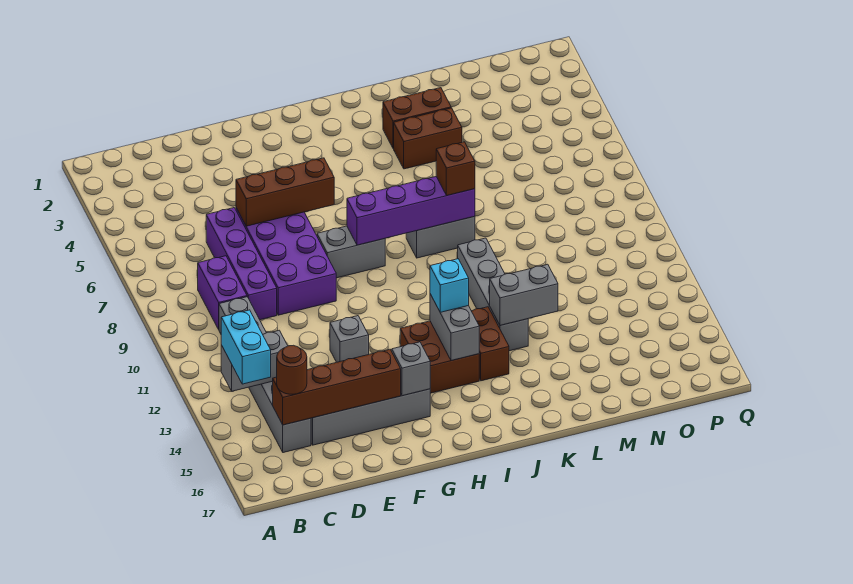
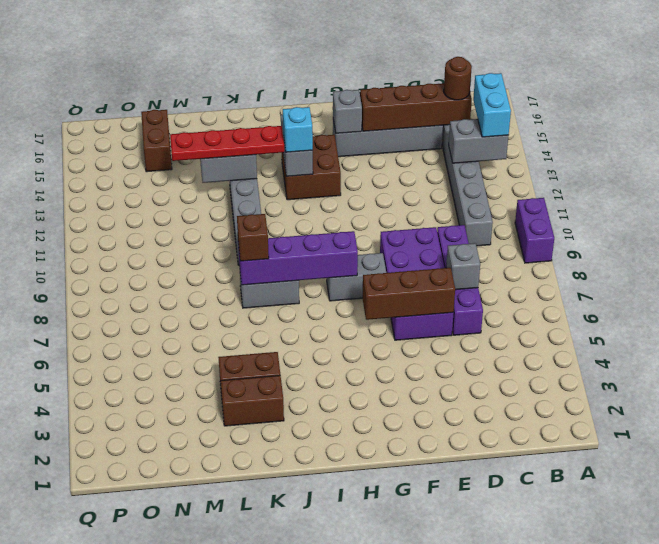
purple brick C8:C9 level 1 -> purple brick A9:A10 level 1
grey brick F12 level 1 -> grey brick D7 level 2
brown brick J13:J14 level 1 -> brown brick N15:N16 level 1
none -> red plate J13:M13 level 3

